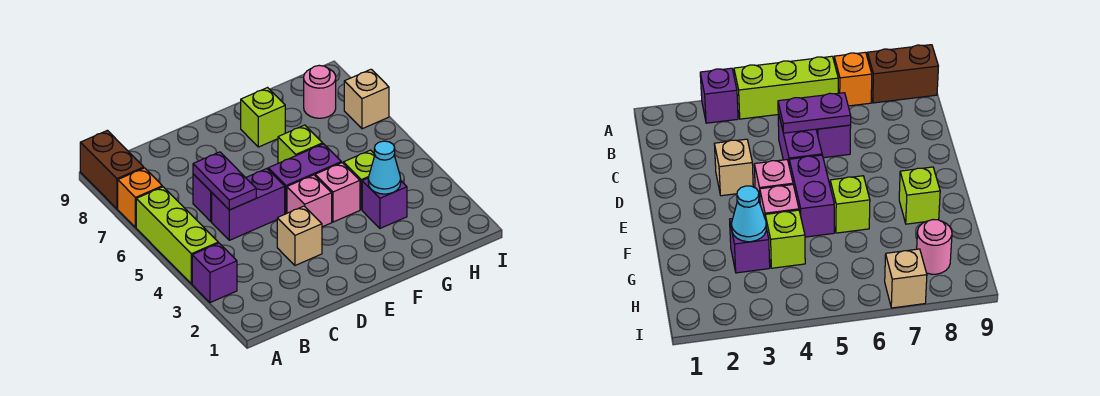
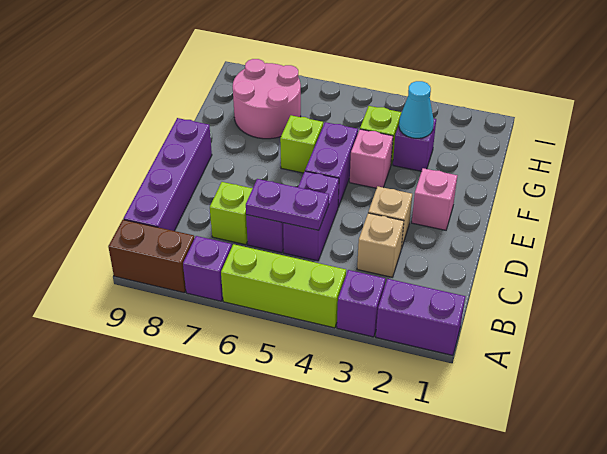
none -> purple brick A1:A2 level 1
orange brick A7 level 1 -> purple brick A7 level 1
none -> purple brick B9:E9 level 1
pink brick E4 level 1 -> pink brick E2 level 1
lime brick F8 level 1 -> lime brick C7 level 1
pink round brick H8 level 1 -> pink round brick G7:H8 level 1
tan brick I7 level 1 -> tan brick C3 level 1

